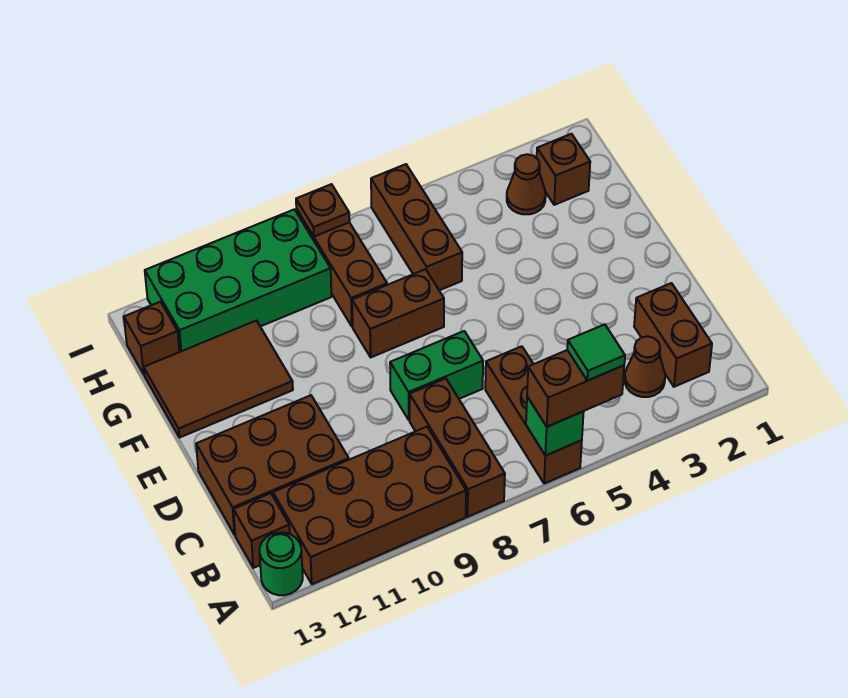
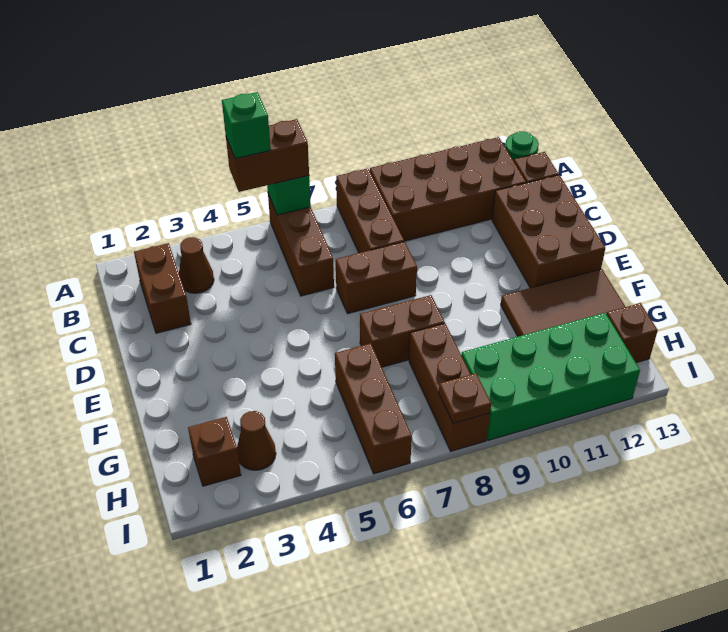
green tile A5 level 4 -> green brick A5 level 4
brown brick C11:D13 level 1 -> brown brick C12:E13 level 1
green brick D7:D8 level 1 -> brown brick D7:D8 level 1

